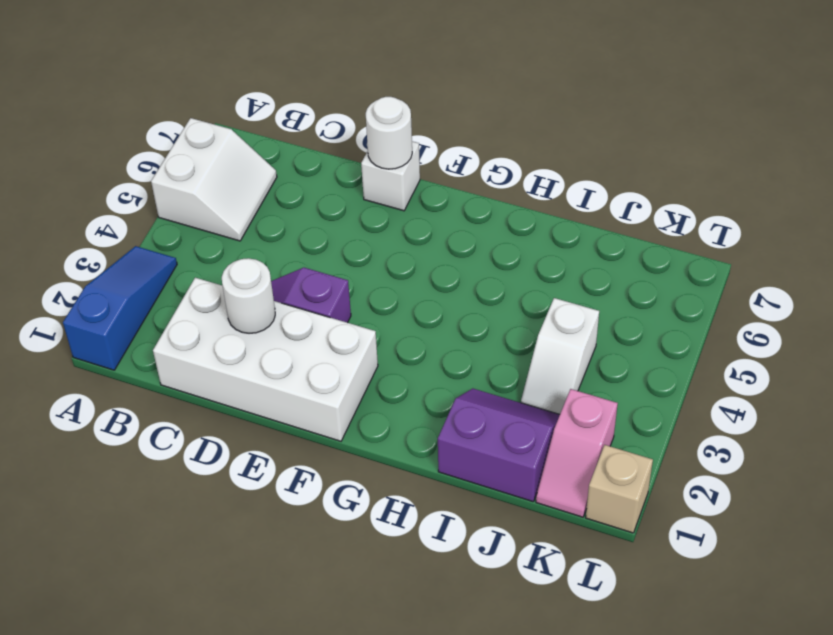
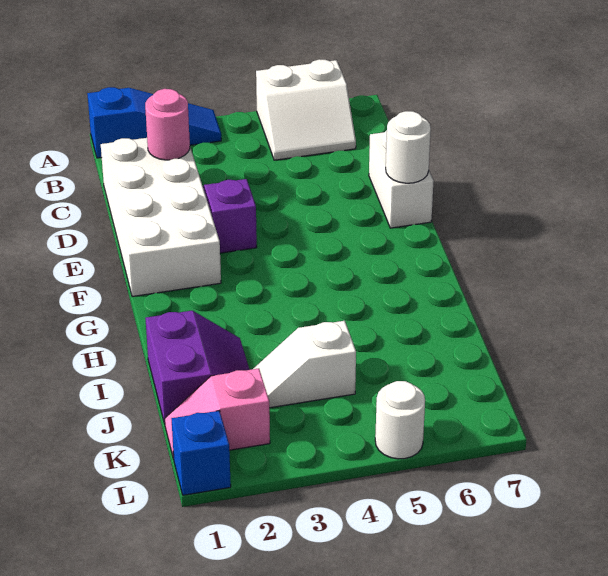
none -> pink round brick C2 level 2
white round brick D2 level 2 -> white round brick L5 level 1
white brick E7 level 1 -> white brick D7:E7 level 1
tan brick L1 level 1 -> blue brick L1 level 1

